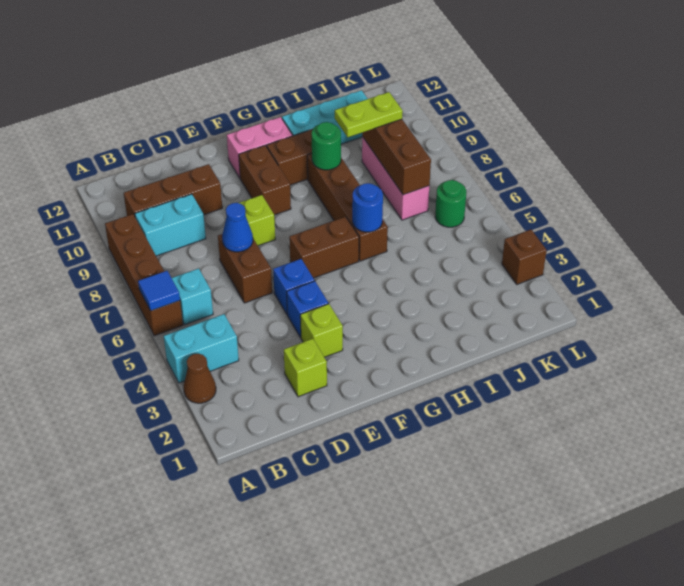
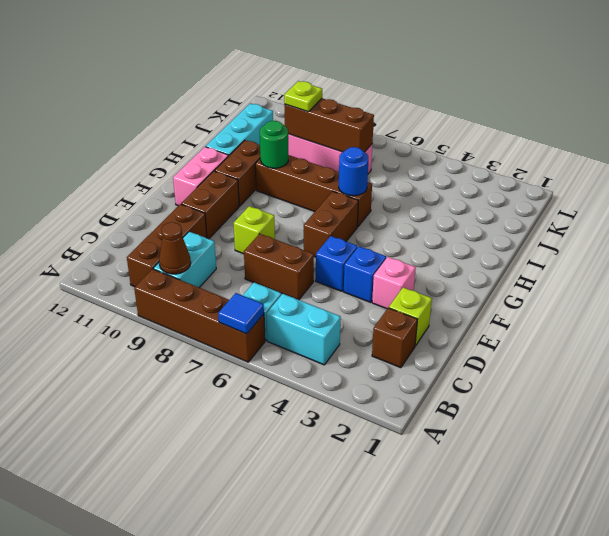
brown cone A3 level 1 -> brown cone B9 level 2
cyan brick A4:B4 level 1 -> cyan brick B4:B5 level 1
blue cone D7 level 2 -> none
lime brick E3 level 1 -> pink brick E3 level 1
brown brick F9:F10 level 1 -> brown brick E10:F10 level 1
lime plate I9:J9 level 3 -> lime plate J9 level 3
green round brick K6 level 1 -> none
brown brick L3 level 1 -> brown brick C2 level 1

